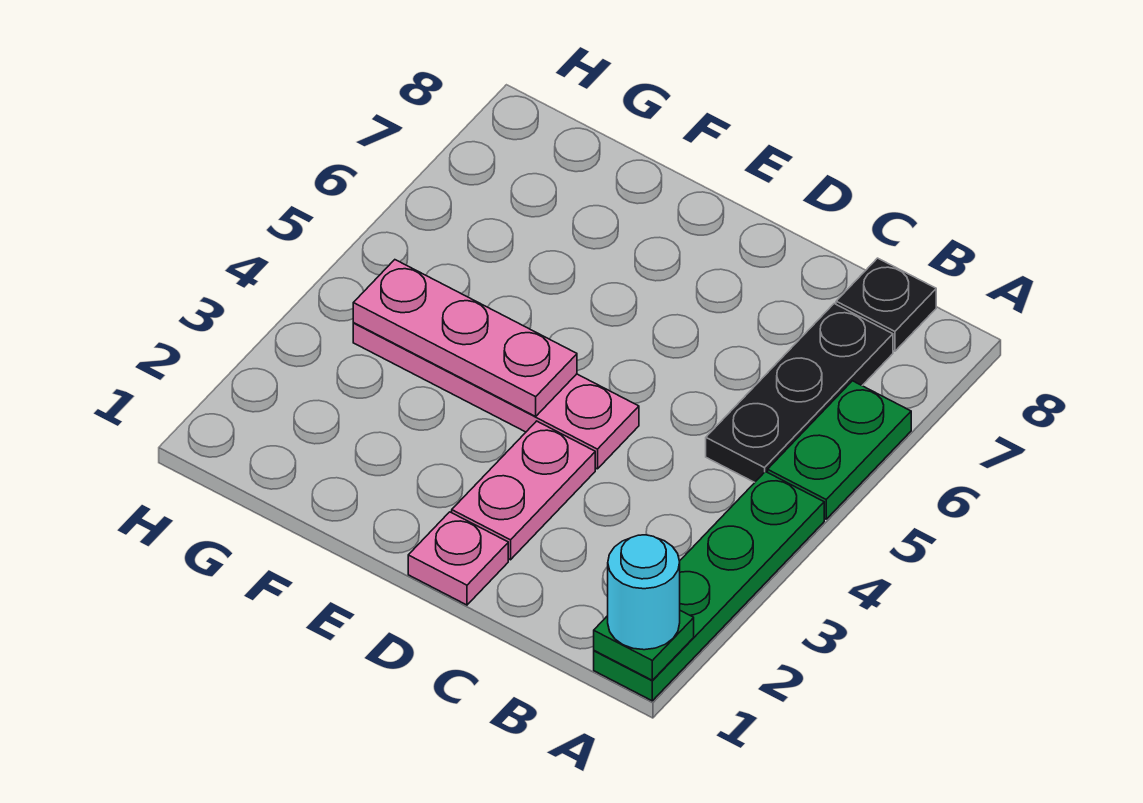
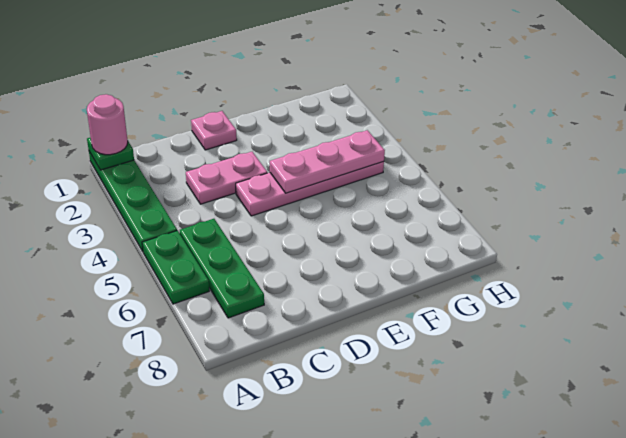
cyan round brick A1 level 3 -> pink round brick A1 level 3
black plate B5:B7 level 1 -> green plate B5:B7 level 1
black plate B8 level 1 -> none
pink plate D2:D3 level 1 -> pink plate C3:D3 level 1

